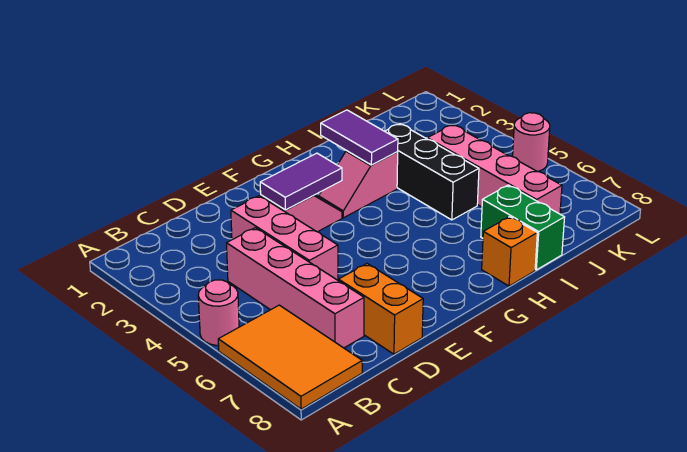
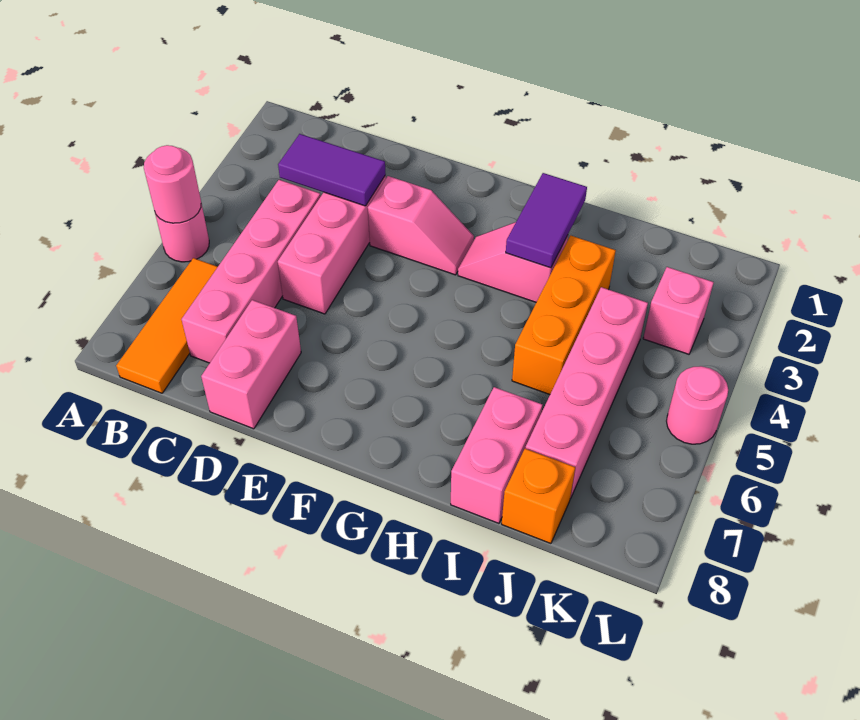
none -> pink round brick A5 level 2
orange tile A6:B8 level 1 -> orange tile B6:B8 level 1
orange brick D7:D8 level 1 -> pink brick D7:D8 level 1
purple tile E3:F3 level 2 -> purple tile C3:D3 level 2
orange brick H8 level 1 -> orange brick J8 level 1
black brick I3:I5 level 1 -> orange brick I3:I5 level 1
green brick I7:I8 level 1 -> pink brick I7:I8 level 1
none -> pink brick K3 level 1

